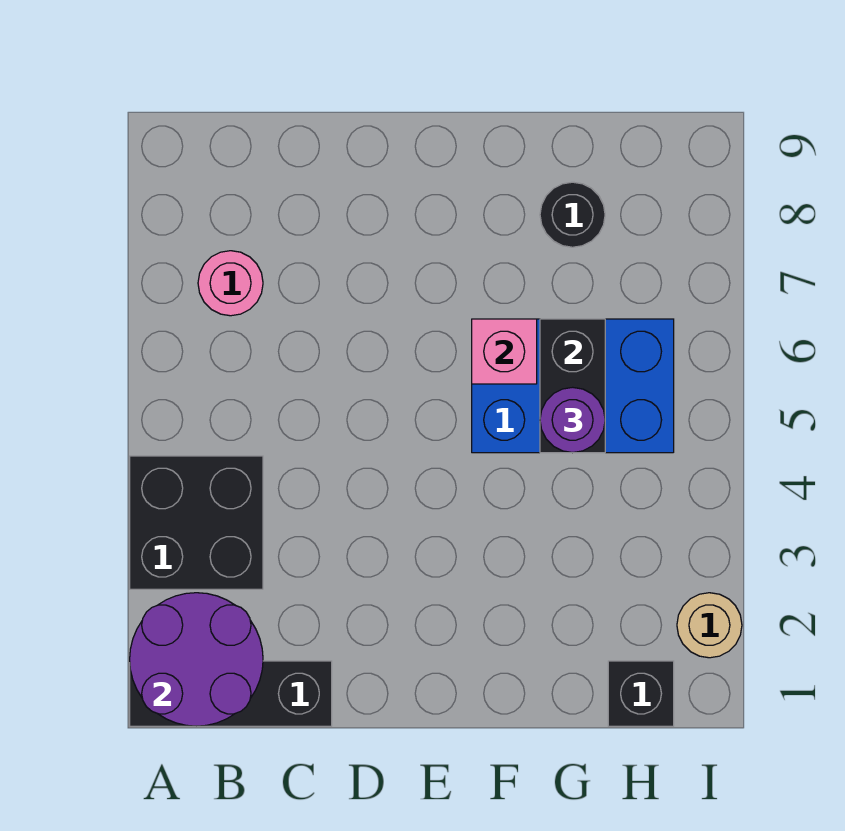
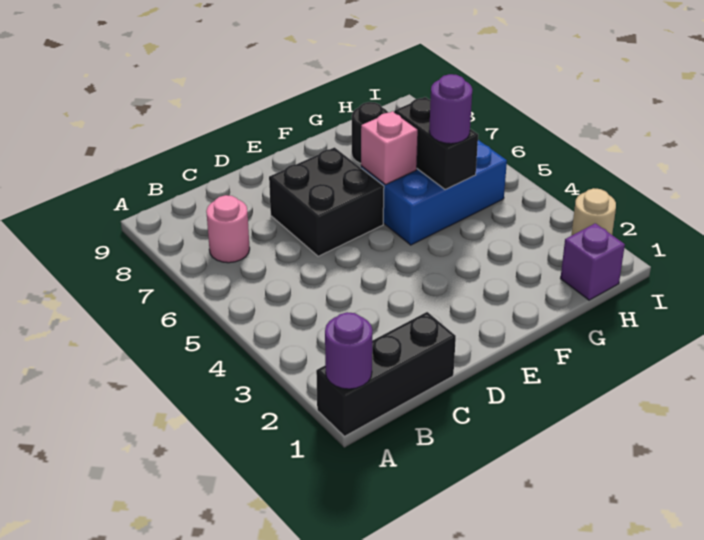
purple round brick A1:B2 level 2 -> purple round brick A1 level 2
black brick A3:B4 level 1 -> black brick D6:E7 level 1
black brick H1 level 1 -> purple brick H1 level 1

